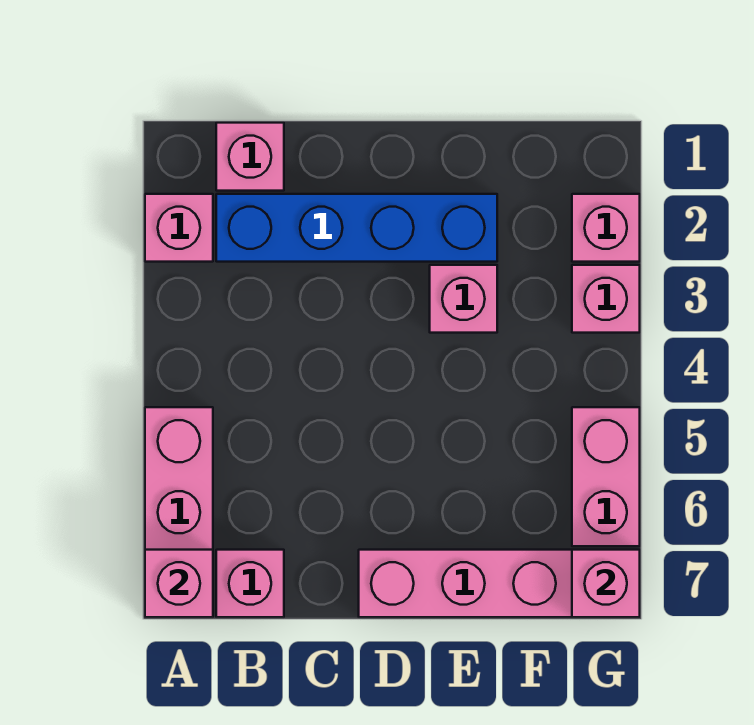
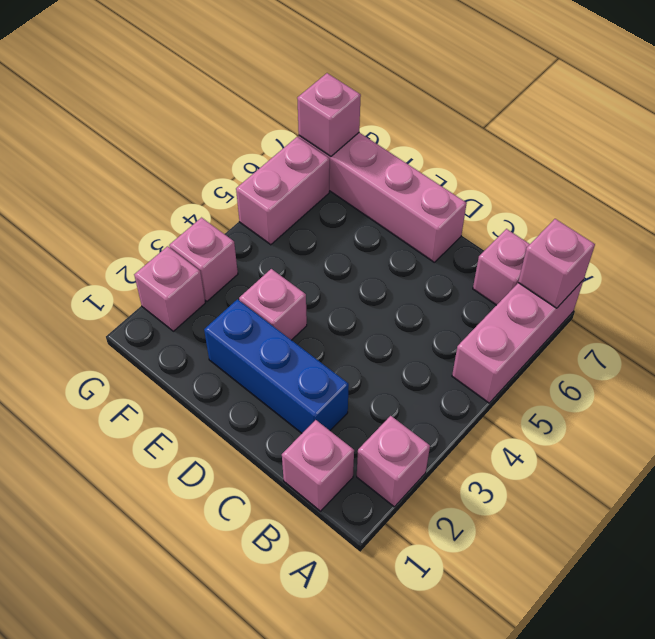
blue brick B2:E2 level 1 -> blue brick C2:E2 level 1

